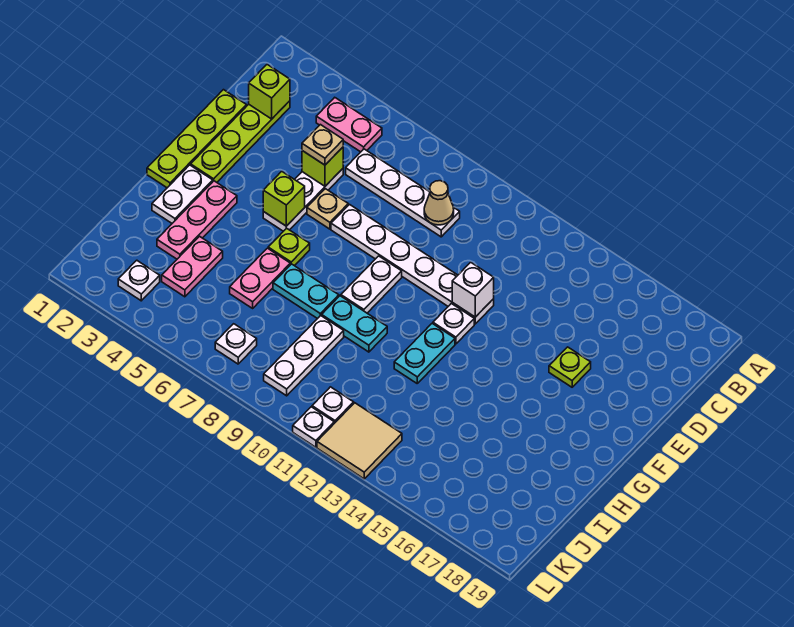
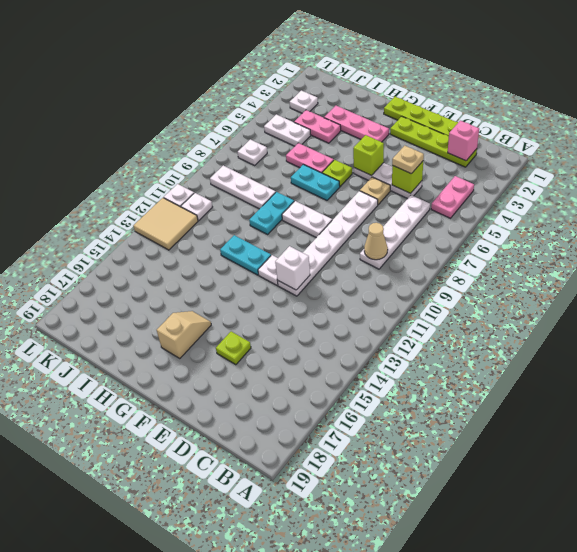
lime brick C2 level 2 -> pink brick C2 level 2
white plate G2:H2 level 1 -> white plate J5:K5 level 1
none -> tan slope G16:G17 level 1 top 17
cyan plate H7:H8 level 1 -> cyan plate G7:H7 level 1

